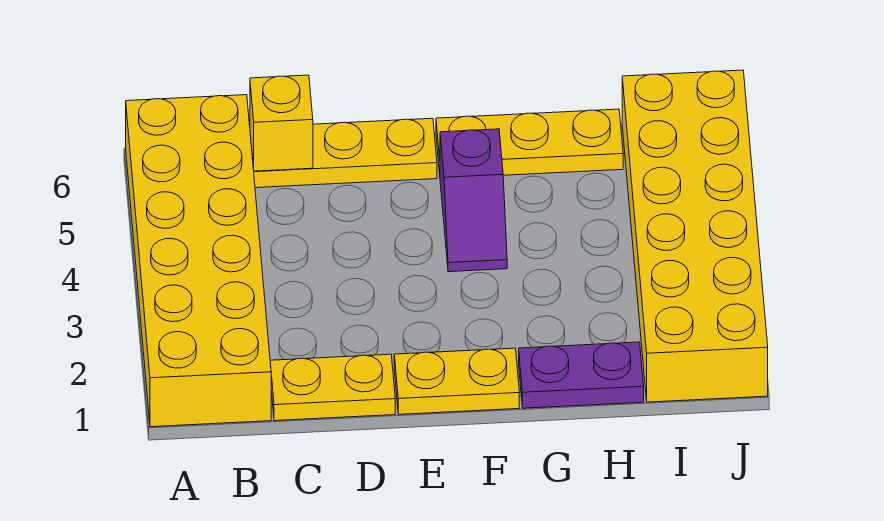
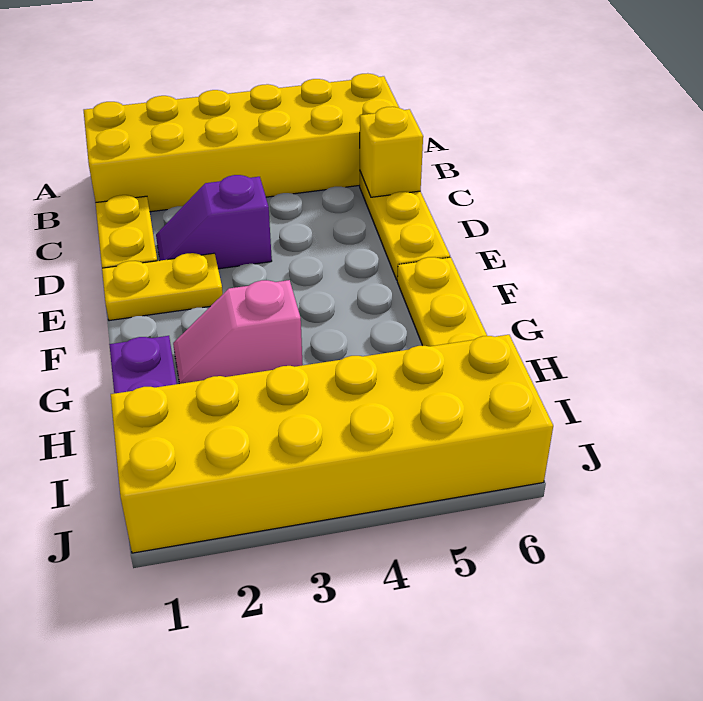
yellow plate E1:F1 level 1 -> yellow plate E1:E2 level 1
purple slope F4:F5 level 1 top 5 -> purple slope D2:D3 level 1 top 3
none -> pink slope G2:G3 level 1 top 3

